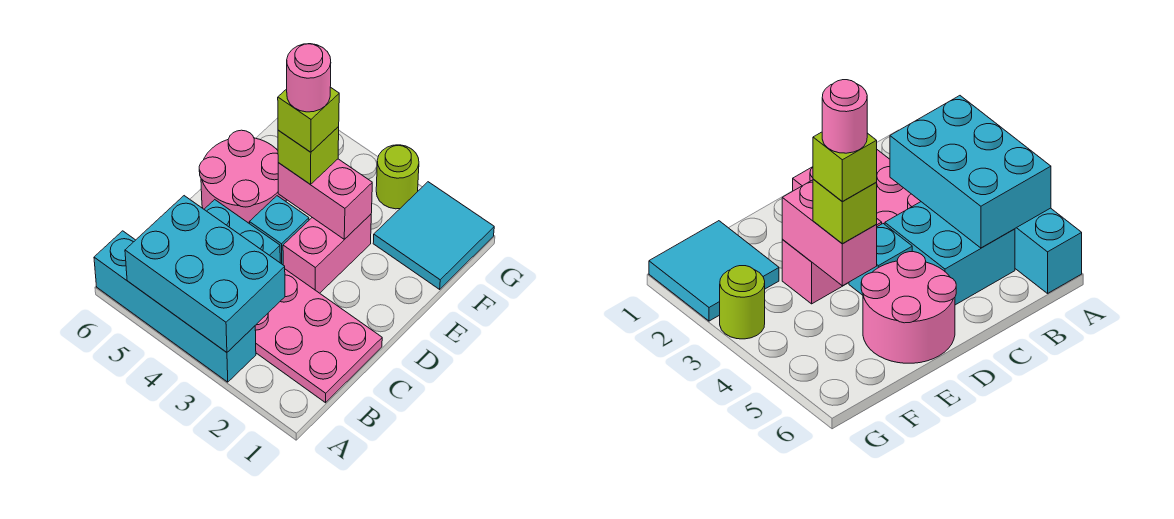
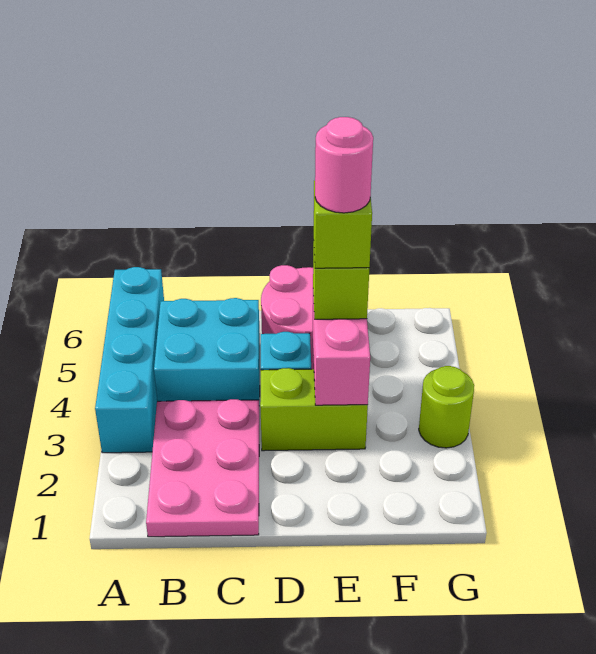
cyan brick A3:B5 level 2 -> none
pink brick D3:E3 level 1 -> lime brick D3:E3 level 1
cyan tile F1:G2 level 1 -> none

